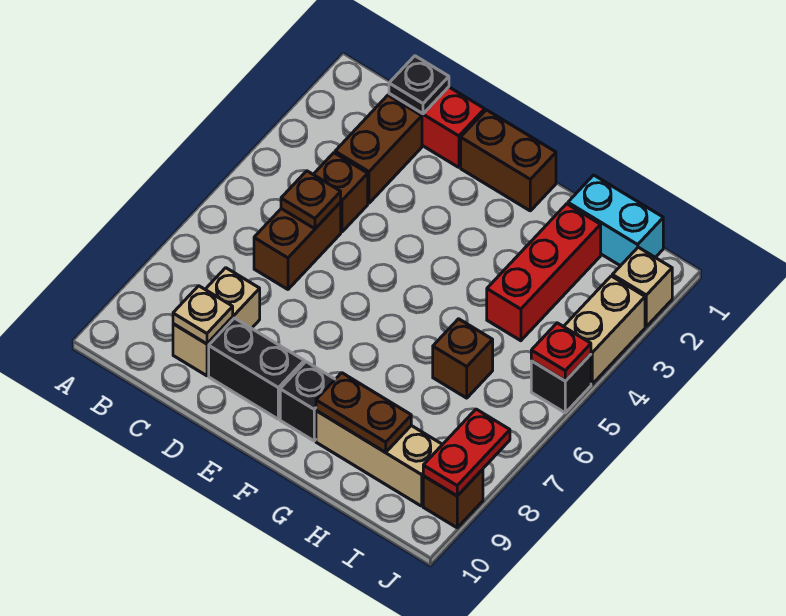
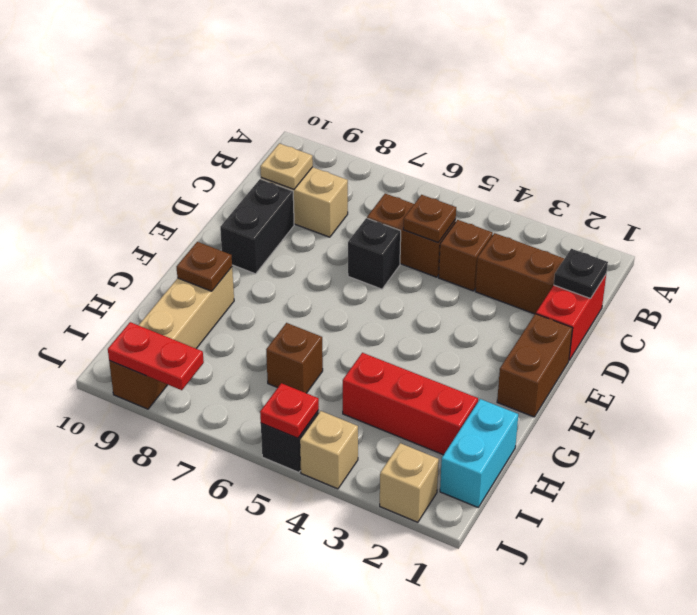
black brick F9 level 1 -> black brick D6 level 1
brown plate G9:H9 level 2 -> brown plate G9 level 2
tan brick J3:J4 level 1 -> tan brick J4 level 1

